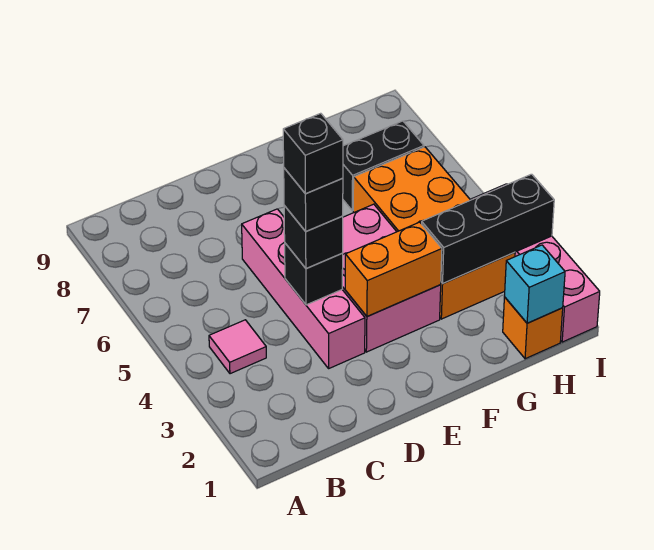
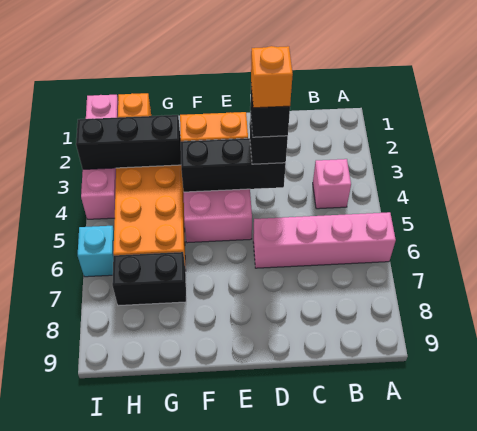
pink tile B4 level 1 -> pink brick B4 level 1
pink brick D3:D6 level 1 -> pink brick A6:D6 level 1
black brick D4 level 2 -> black brick D4:F4 level 2
black brick D4 level 5 -> orange brick D4 level 5
cyan brick H1 level 2 -> cyan brick I6 level 1

